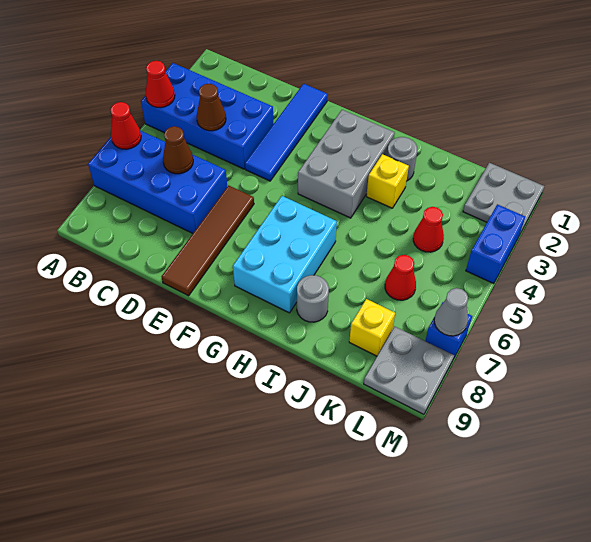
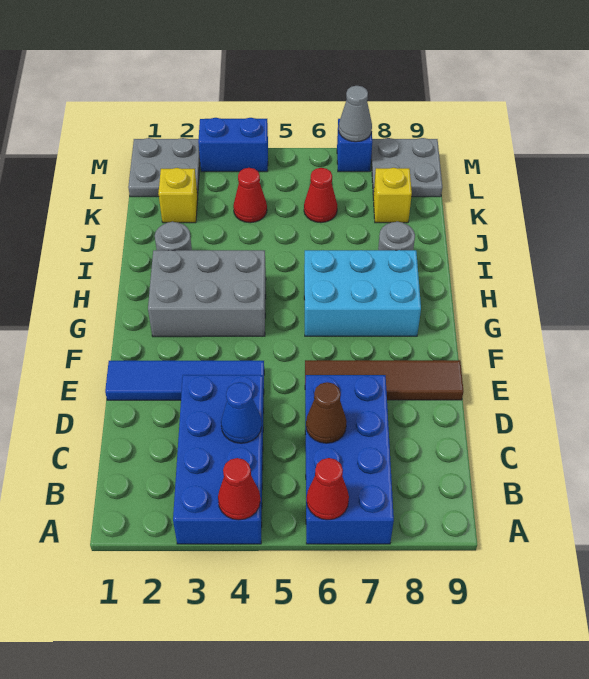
brown cone C4 level 2 -> blue cone C4 level 2
yellow brick I3 level 1 -> yellow brick K2 level 1

